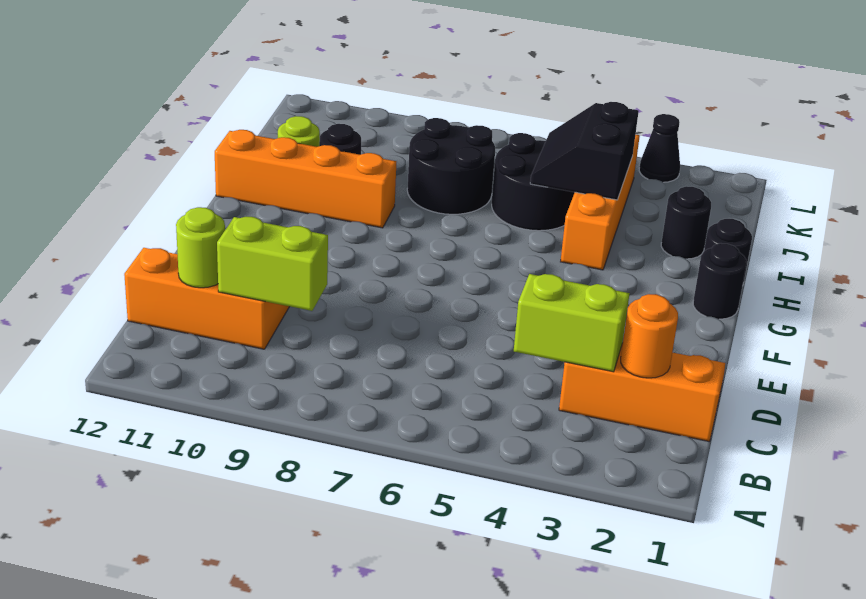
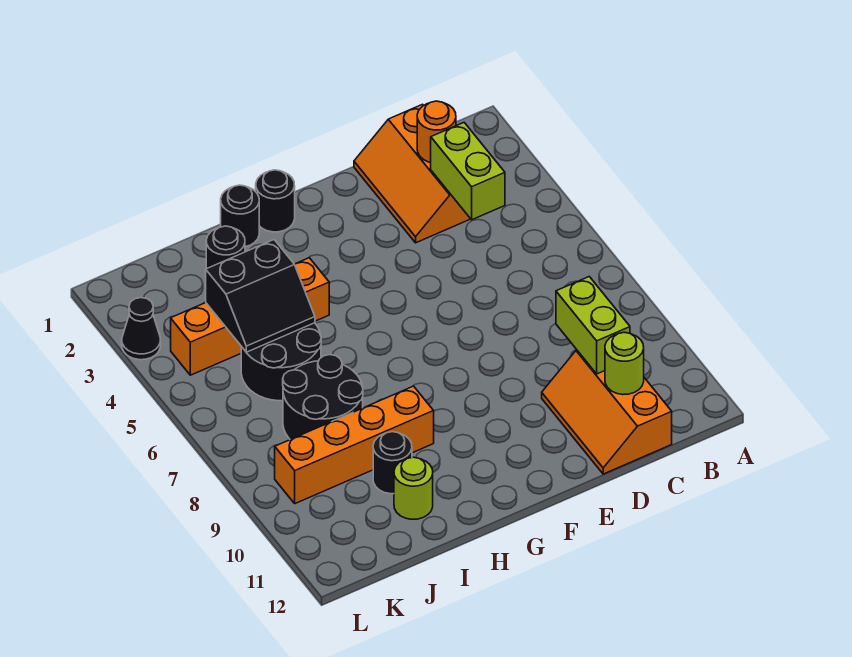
orange brick H9:H12 level 1 -> orange brick H9:K9 level 1

